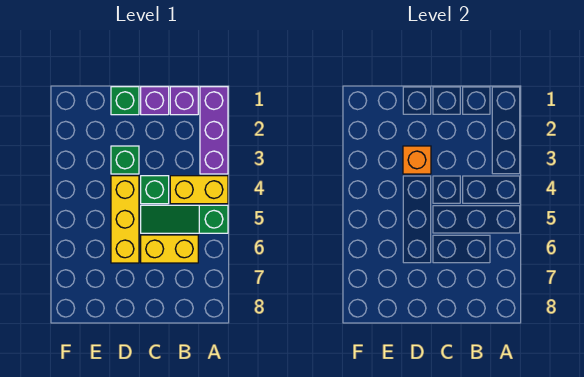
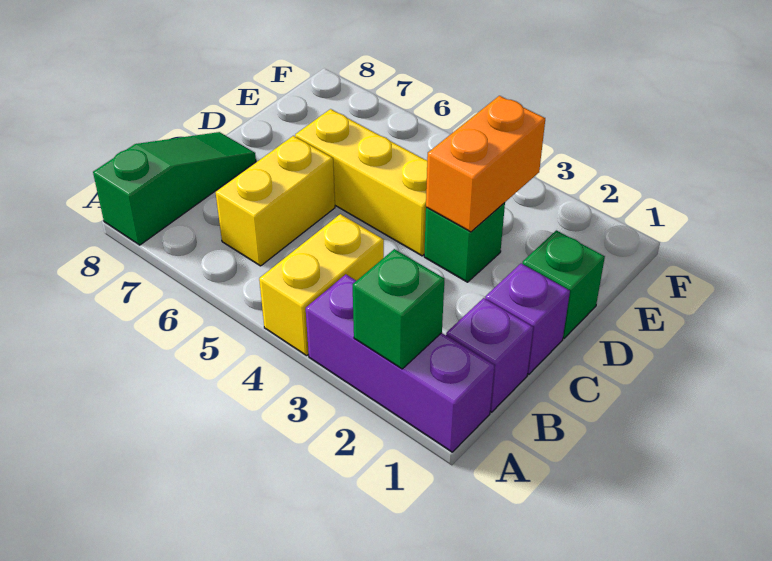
green slope A5:C5 level 1 top A -> green slope A8:C8 level 1 top A
green brick C4 level 1 -> green brick A2 level 2
orange brick D3 level 2 -> orange brick D3:E3 level 2

